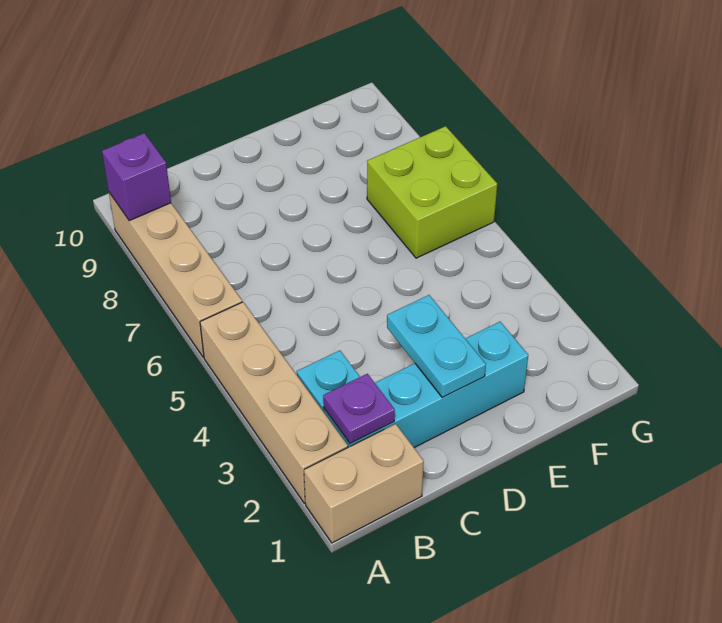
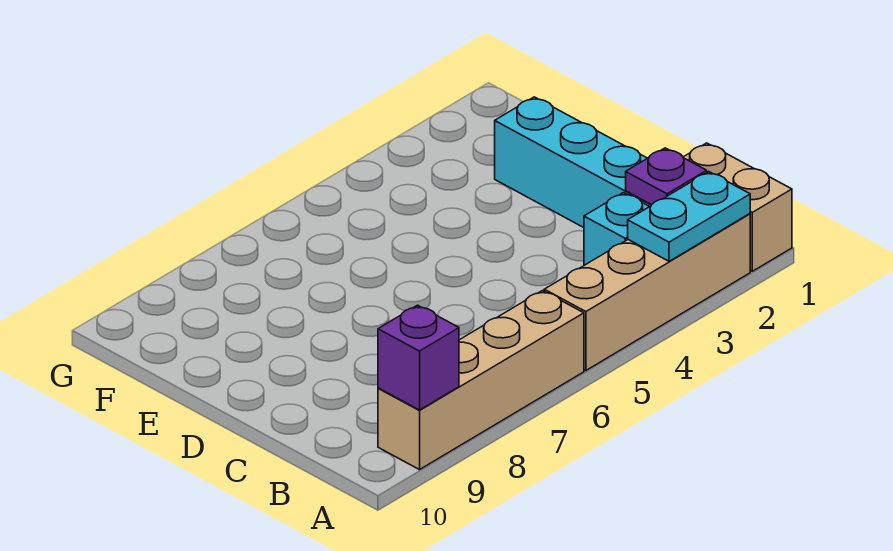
cyan plate D2:D3 level 2 -> cyan plate A2:A3 level 2
lime brick F6:G7 level 1 -> none

